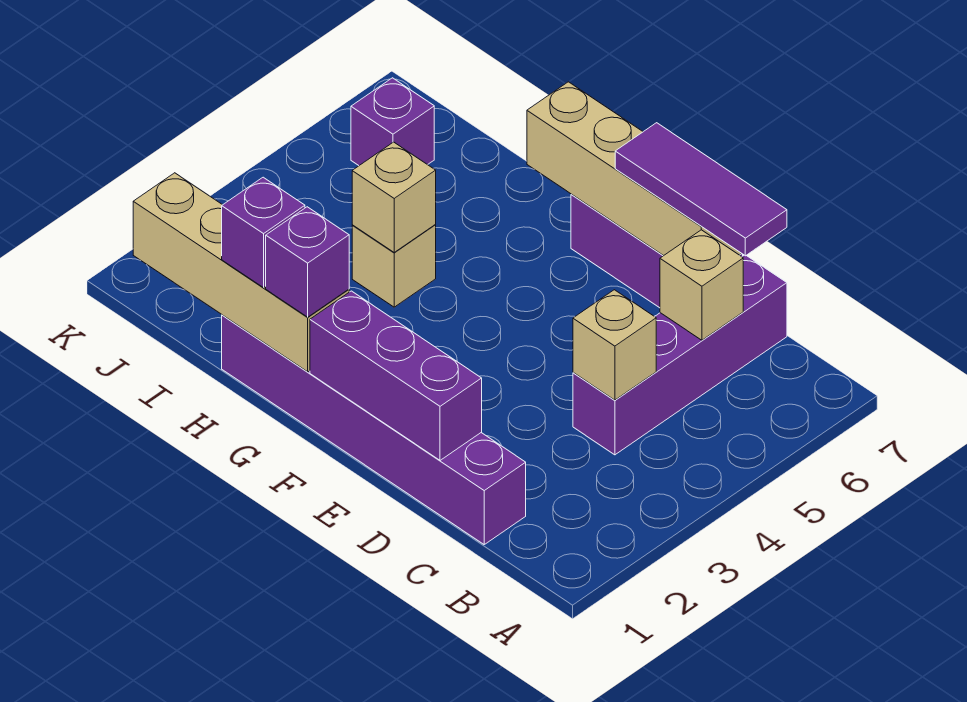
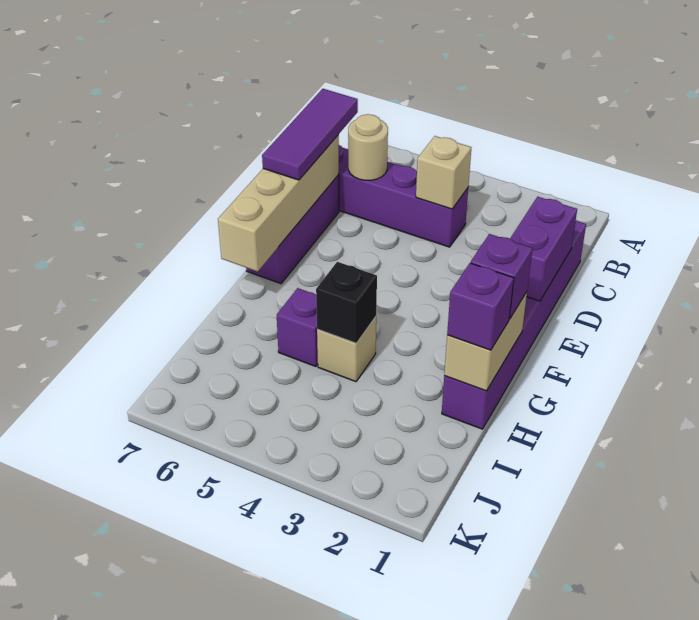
tan brick C6 level 2 -> tan round brick C6 level 2
purple brick D1:F1 level 2 -> purple brick D1:E1 level 2
tan brick G1:J1 level 2 -> tan brick G1:H1 level 2
tan brick H4 level 2 -> black brick H4 level 2
purple brick J6 level 1 -> purple brick H5 level 1

